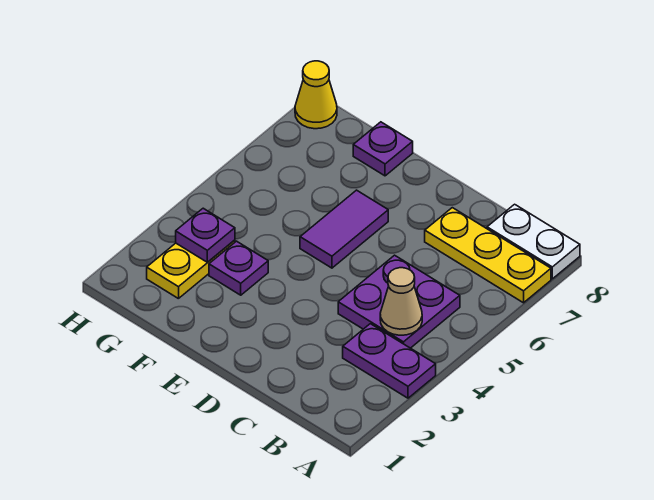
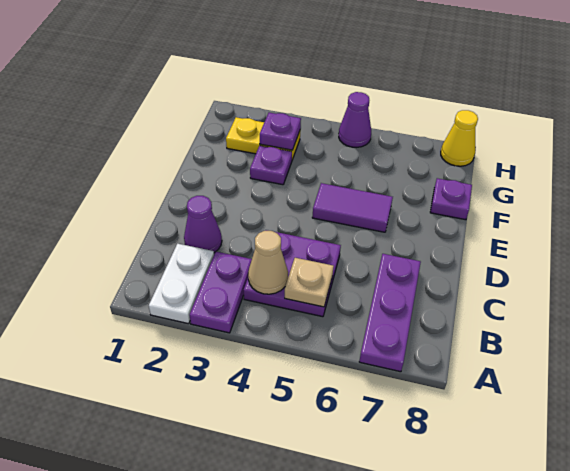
yellow plate A7:C7 level 1 -> purple plate A7:C7 level 1
white plate A8:B8 level 1 -> white plate A2:B2 level 1
none -> tan plate B5 level 2
none -> purple cone C2 level 1
none -> purple cone H5 level 1

